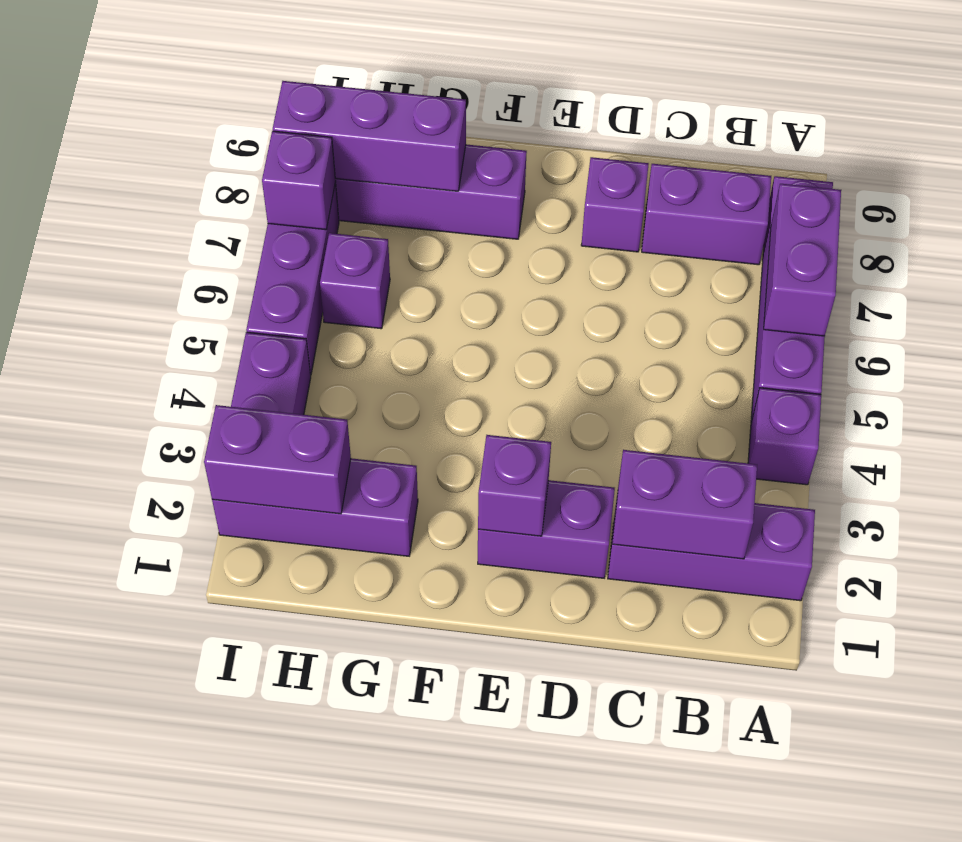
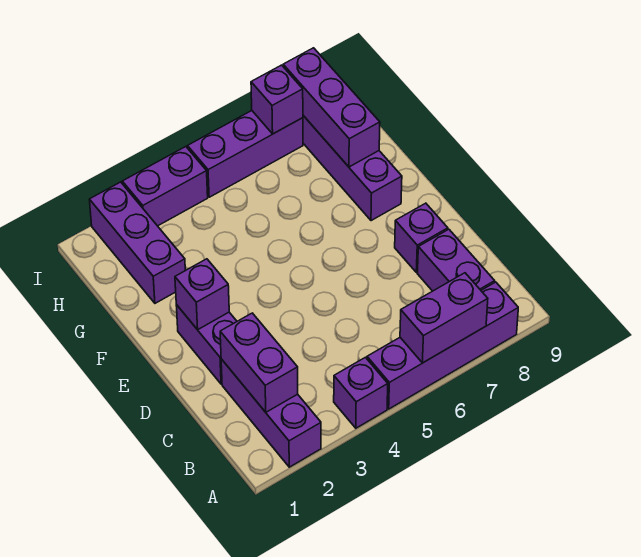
purple brick H2:I2 level 2 -> none
purple brick H6 level 1 -> none

